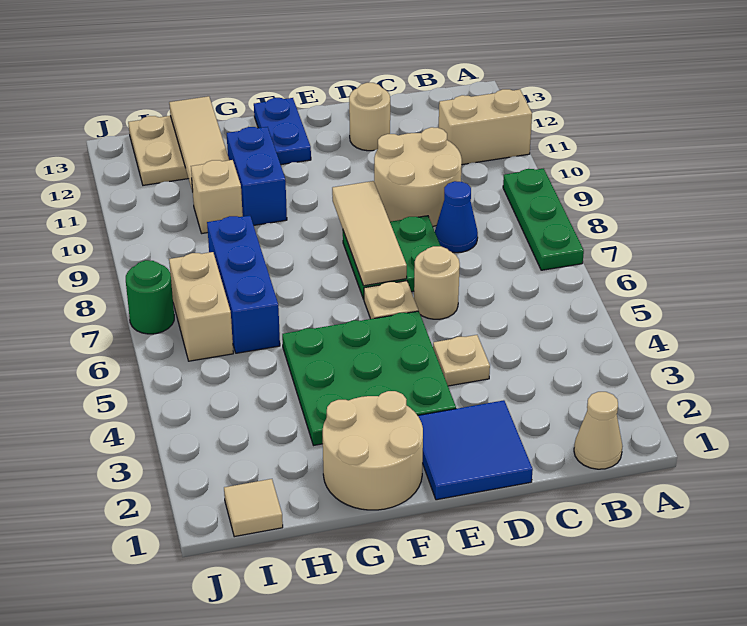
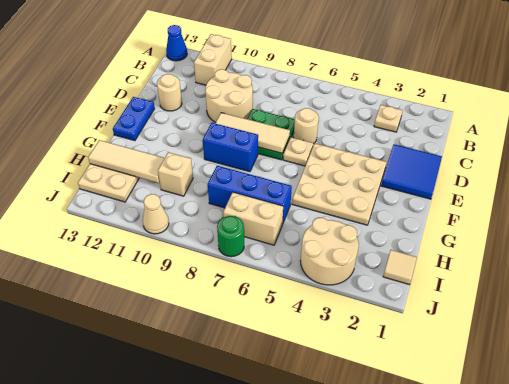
green plate A7:A9 level 1 -> none
tan cone B1 level 1 -> tan cone J10 level 1
blue cone C8 level 1 -> blue cone A13 level 1
tan plate D4 level 1 -> tan plate B3 level 1
green plate E3:G5 level 1 -> tan plate E3:G5 level 1
tan round brick F1:G2 level 1 -> tan round brick I3:J4 level 1
blue plate F12:F13 level 1 -> blue plate E13:F13 level 1
blue brick G10:G11 level 1 -> blue brick F8:F9 level 1

